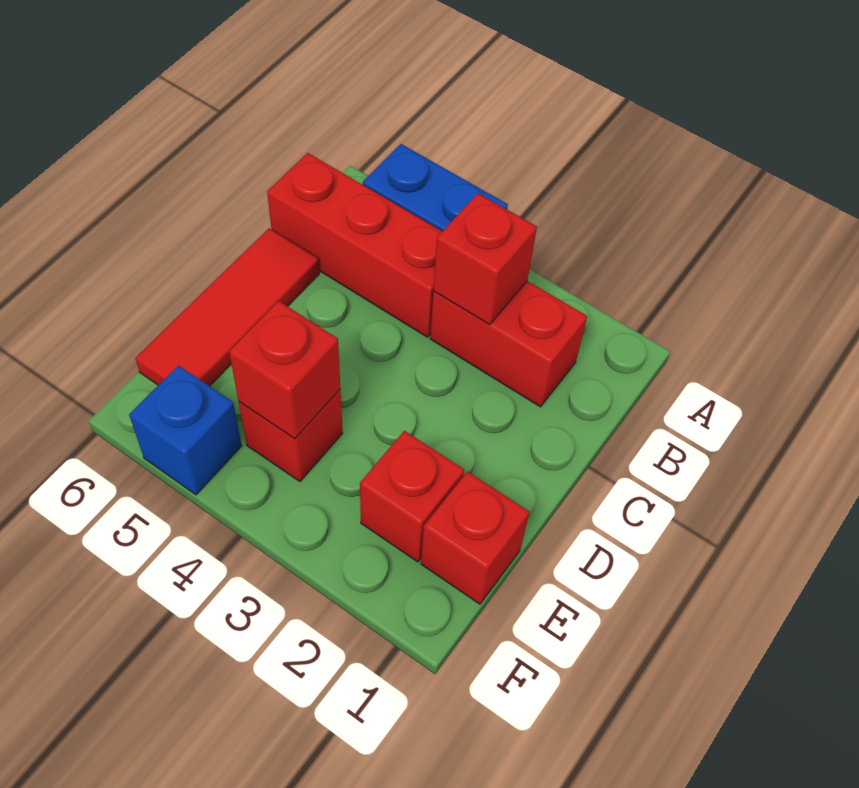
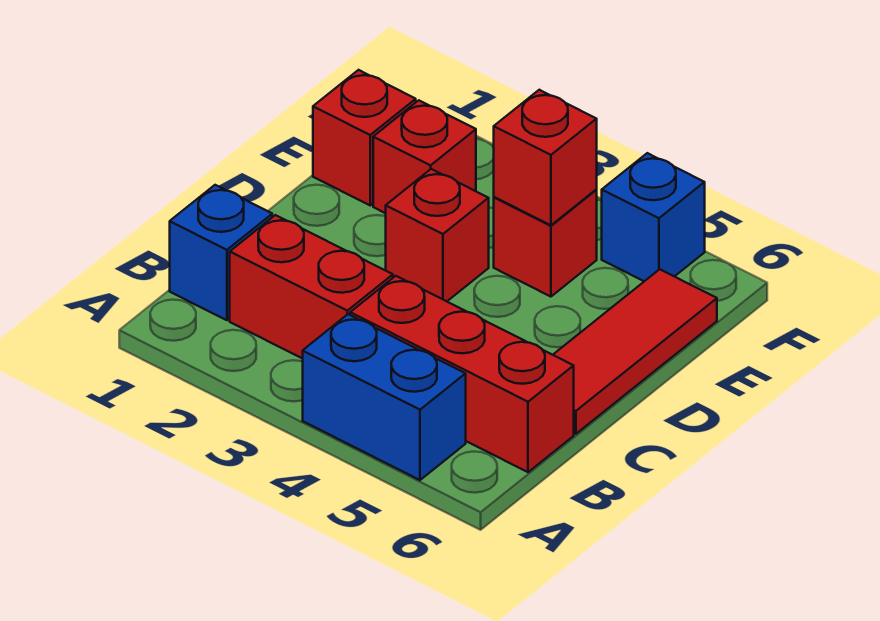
none -> blue brick B1 level 1
red brick B3 level 2 -> red brick D3 level 1

